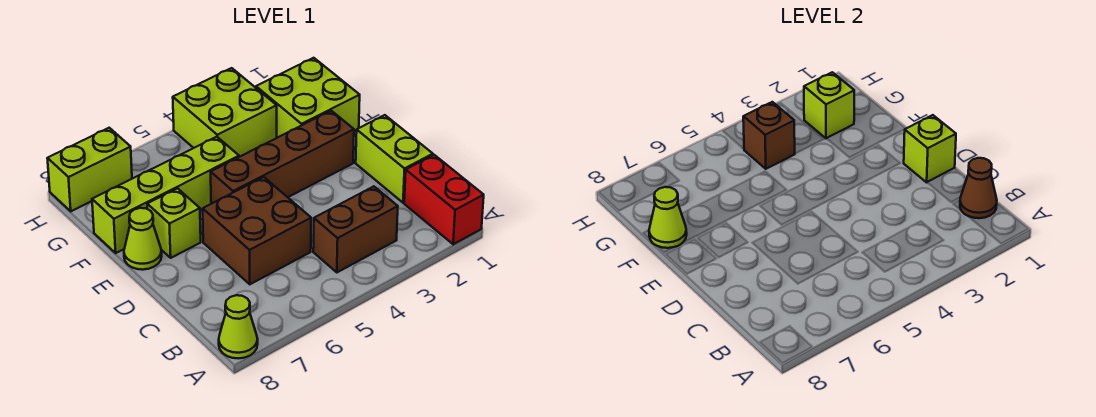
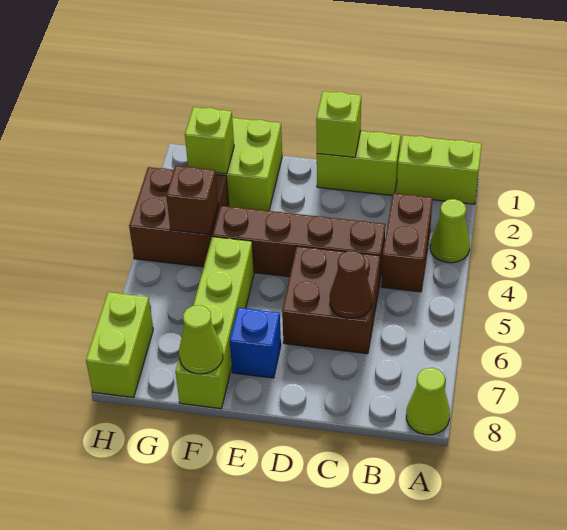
red brick A1:B1 level 1 -> lime brick A1:B1 level 1
brown cone B1 level 2 -> brown cone C6 level 2
brown brick E2:E5 level 1 -> brown brick C4:F4 level 1
lime brick E7 level 1 -> blue brick E7 level 1
lime cone E8 level 1 -> lime cone A3 level 1
lime brick G3:H4 level 1 -> brown brick G3:H4 level 1

